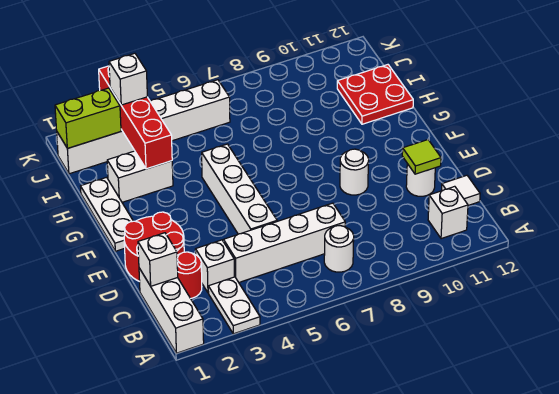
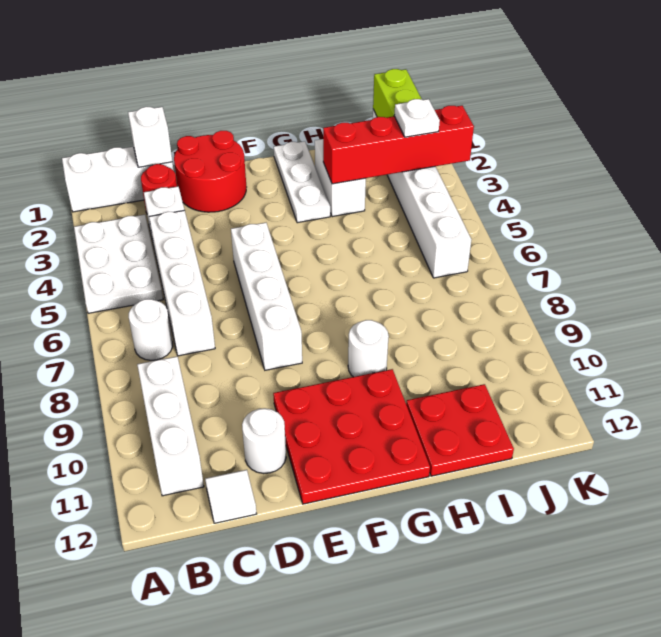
white plate A3:B3 level 1 -> white plate A3:B5 level 1
white brick B11 level 1 -> white brick B9:B11 level 1
white brick D5:G5 level 1 -> white brick E5:E8 level 1
lime tile D11 level 2 -> none
white round brick E9 level 1 -> white round brick G9 level 1
none -> red plate E10:G12 level 1
white plate F1:H1 level 1 -> white plate G1:G3 level 1
white brick J3 level 3 -> white plate J3 level 3

